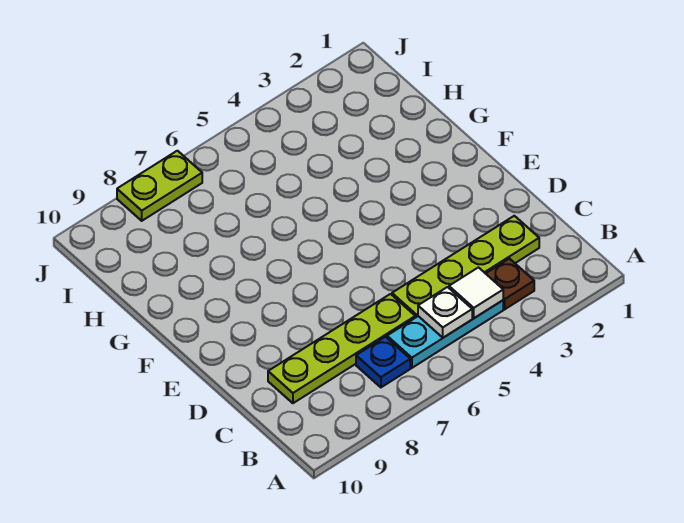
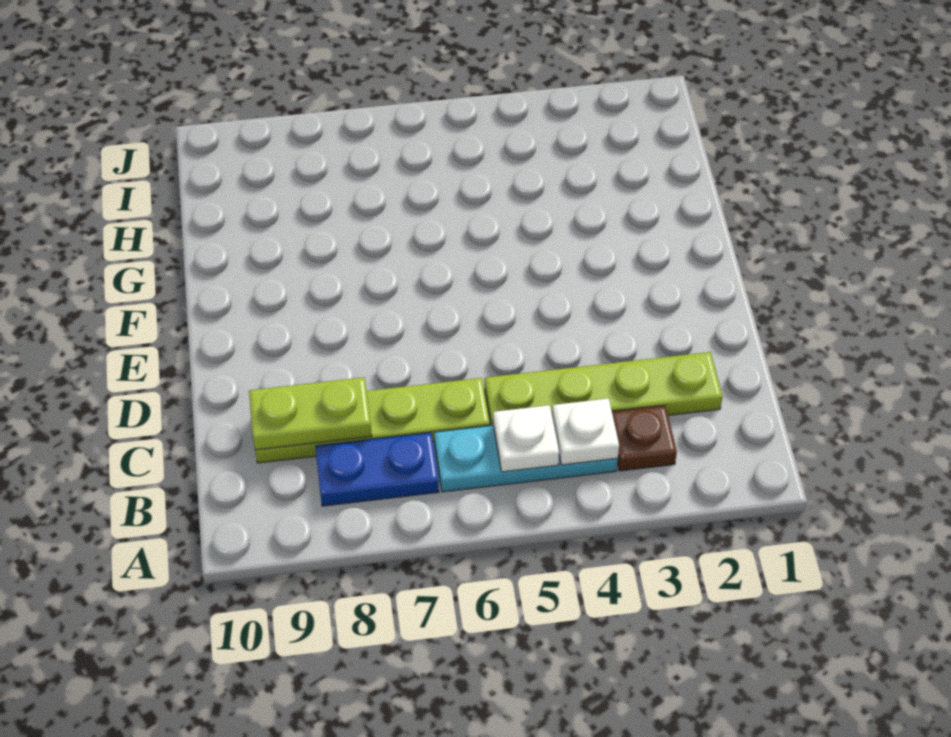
white tile B4 level 2 -> white plate B4 level 2
blue plate B7 level 1 -> blue plate B7:B8 level 1
lime plate J7:J8 level 1 -> lime plate C8:C9 level 2

